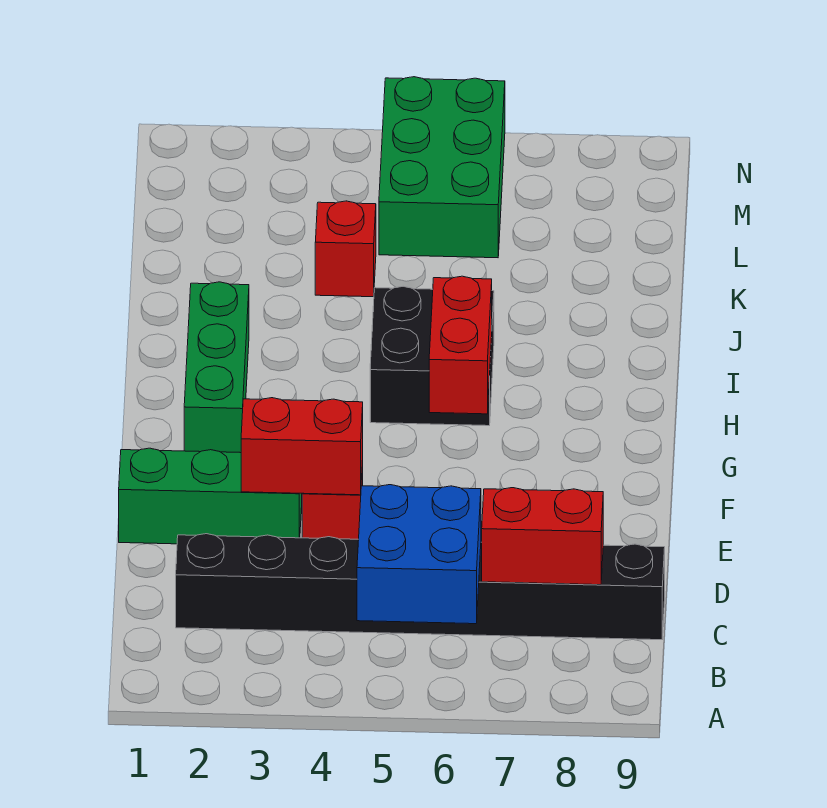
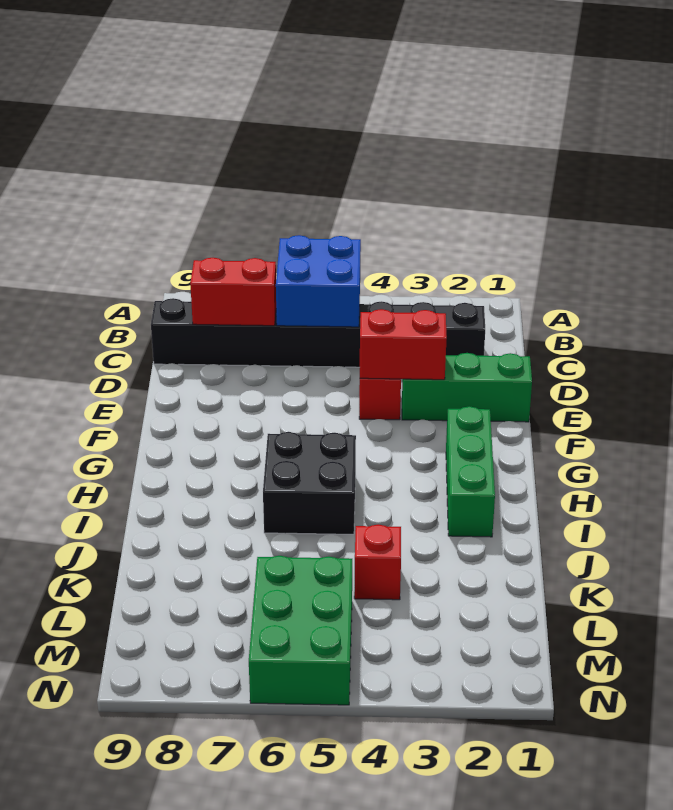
red brick G6:H6 level 2 -> none

